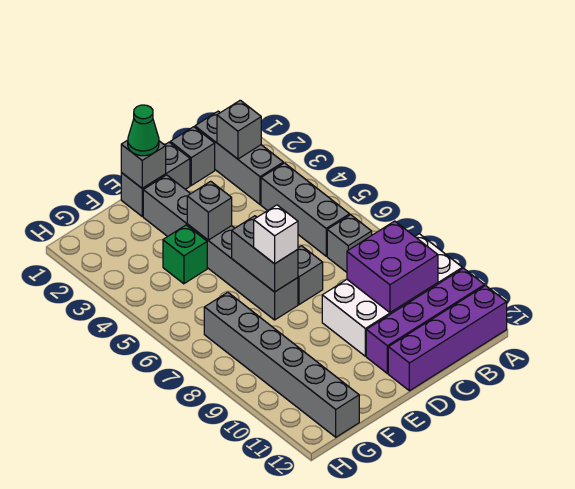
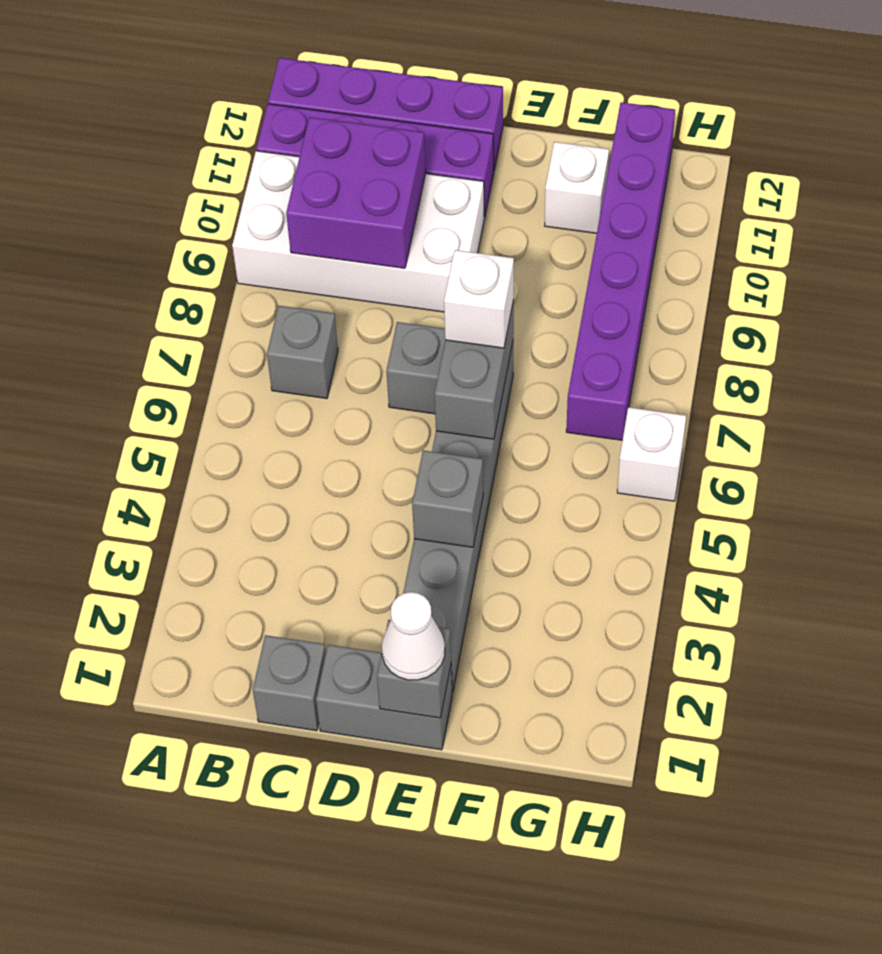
grey brick B1:B3 level 1 -> none
grey brick B2 level 2 -> none
grey brick B4:B6 level 1 -> none
green cone E1 level 3 -> white cone E1 level 3
green brick F4 level 1 -> none
none -> white brick F11 level 1
grey brick G7:G12 level 1 -> purple brick G7:G12 level 1
none -> white brick H6 level 1

